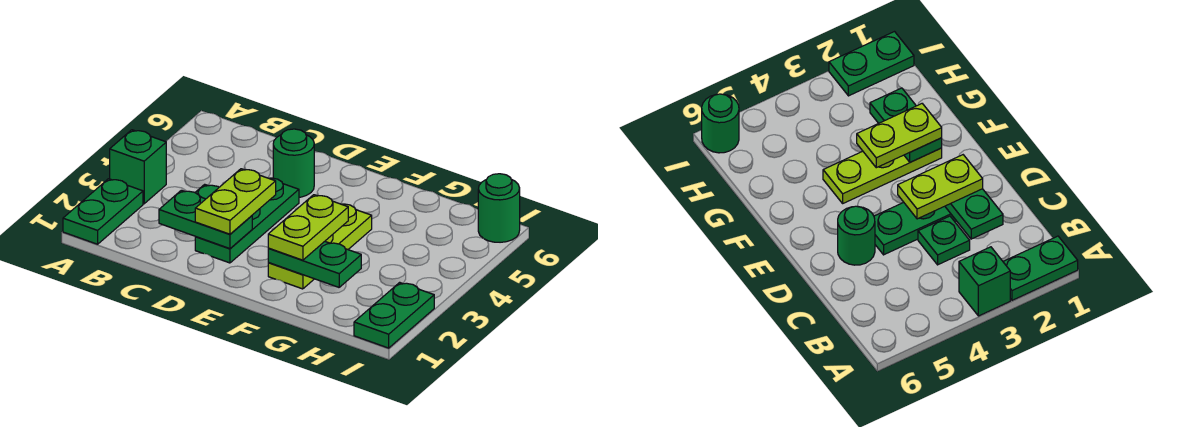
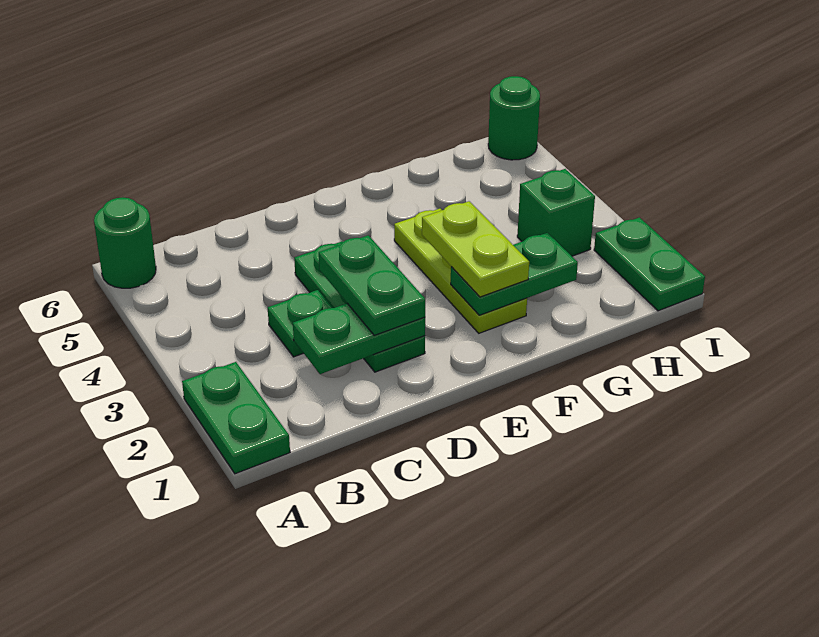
green brick A3 level 1 -> green brick H3 level 1
lime plate D2:D3 level 3 -> green plate D2:D3 level 3
green round brick D5 level 1 -> green round brick A6 level 1

